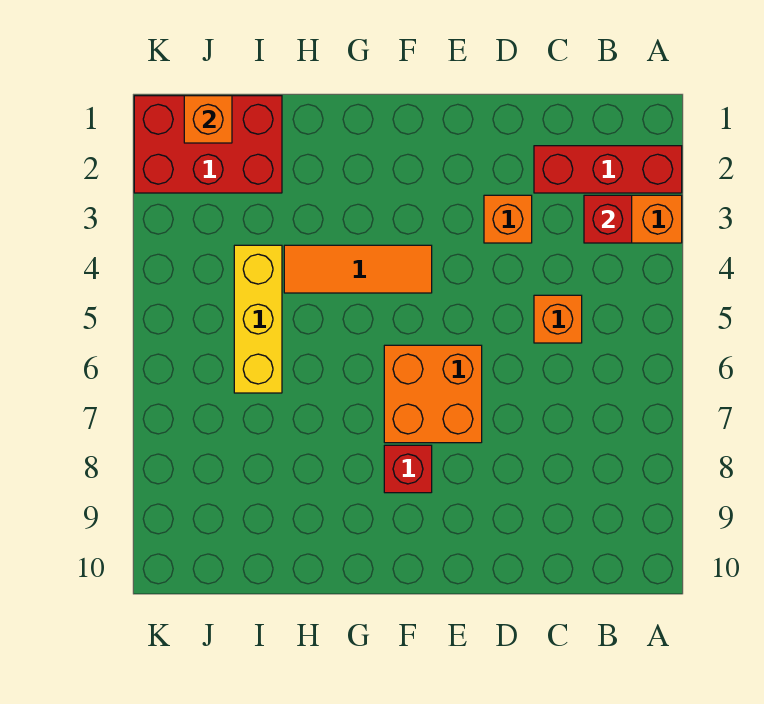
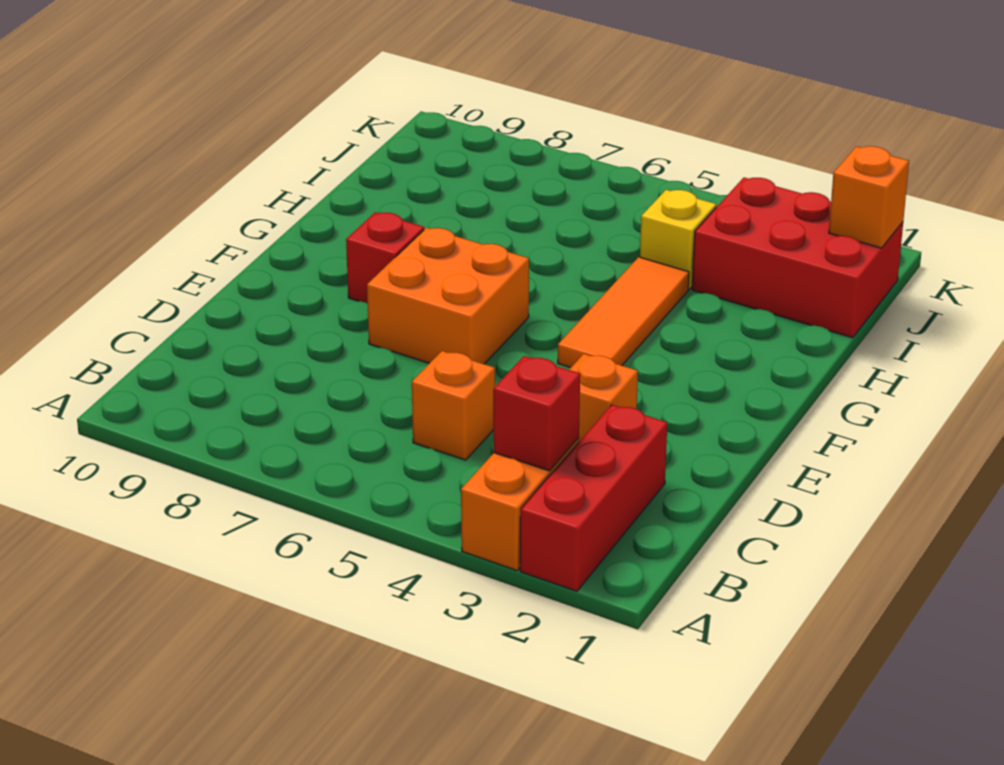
red brick I1:K2 level 1 -> red brick I1:J3 level 1
yellow brick I4:I6 level 1 -> yellow brick I4 level 1

